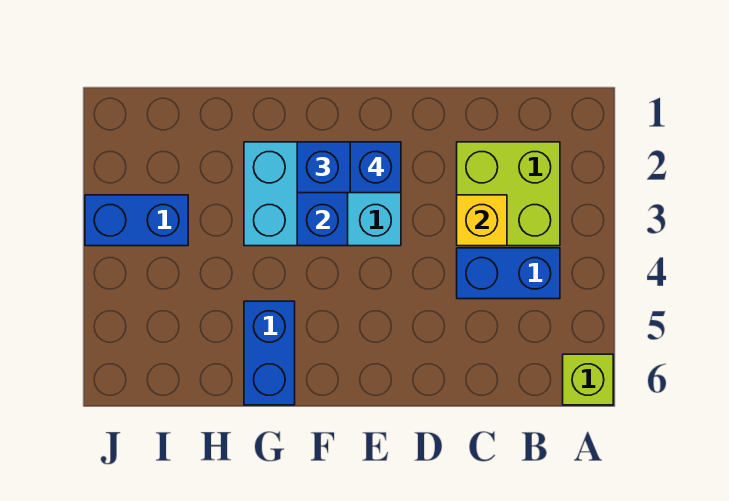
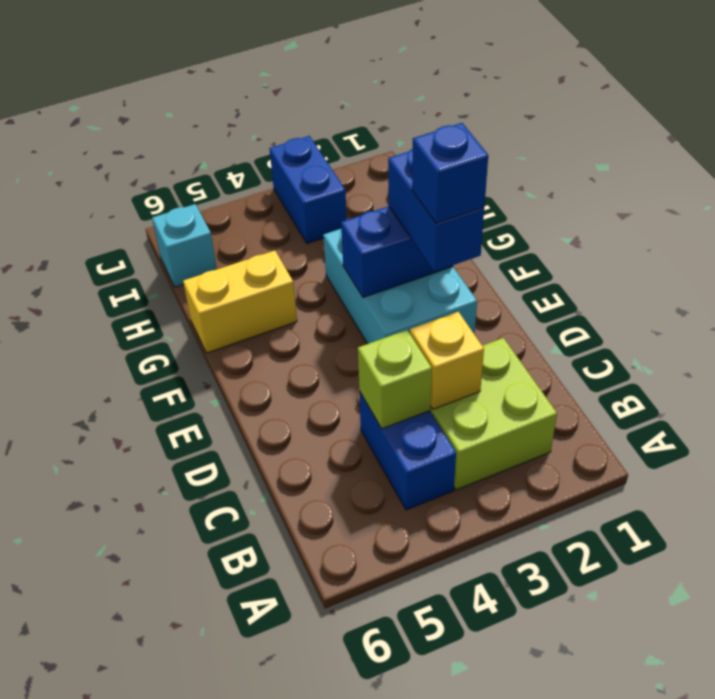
lime brick A6 level 1 -> lime brick C4 level 2
blue brick G5:G6 level 1 -> yellow brick G5:G6 level 1
none -> cyan brick I6 level 1

